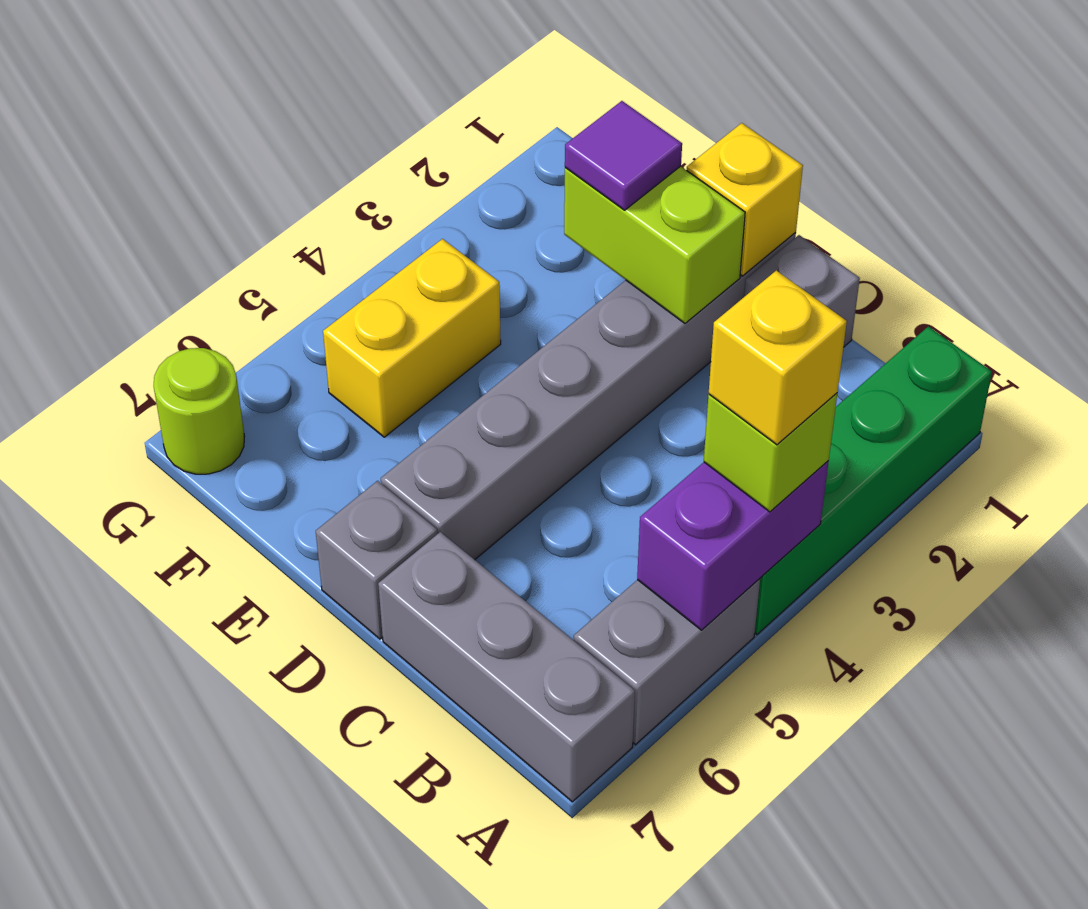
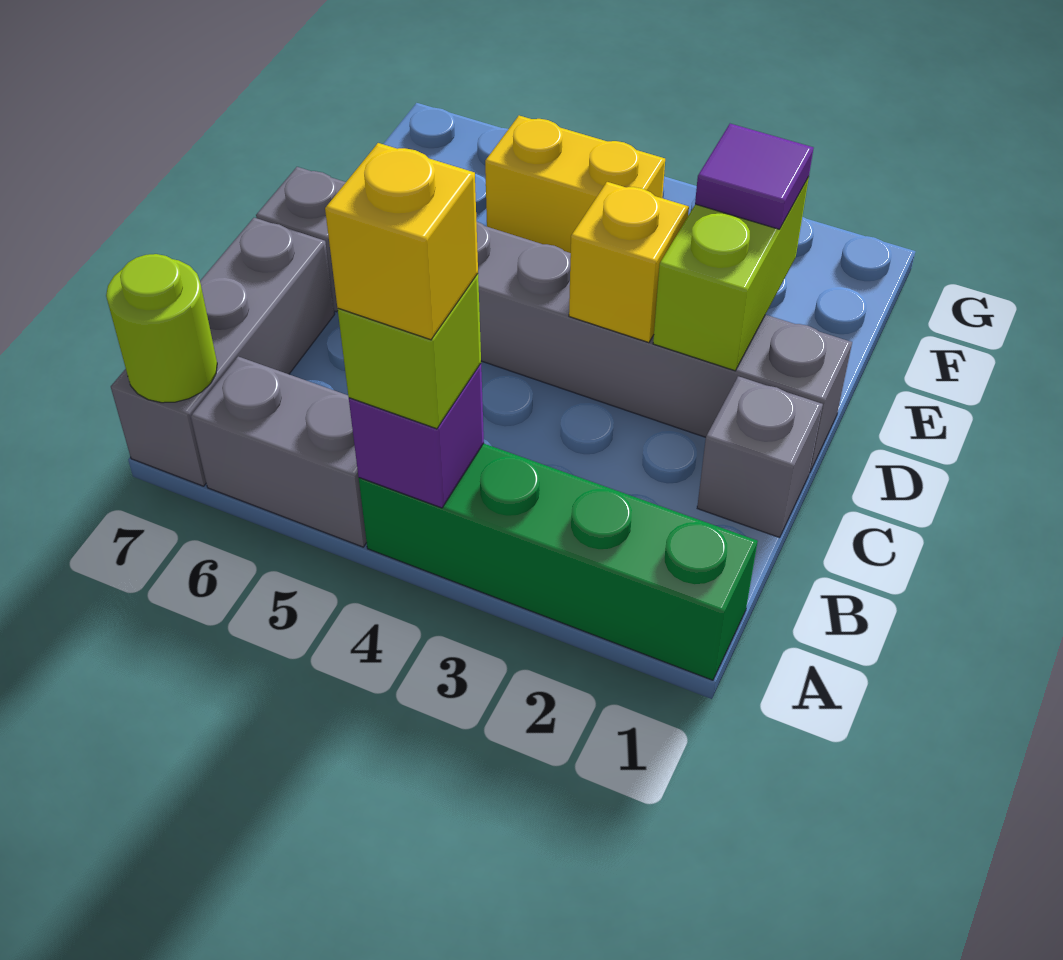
purple brick A4:A5 level 2 -> purple brick A4 level 2
yellow brick D1 level 2 -> yellow brick D3 level 2
lime round brick G7 level 1 -> lime round brick A7 level 2

